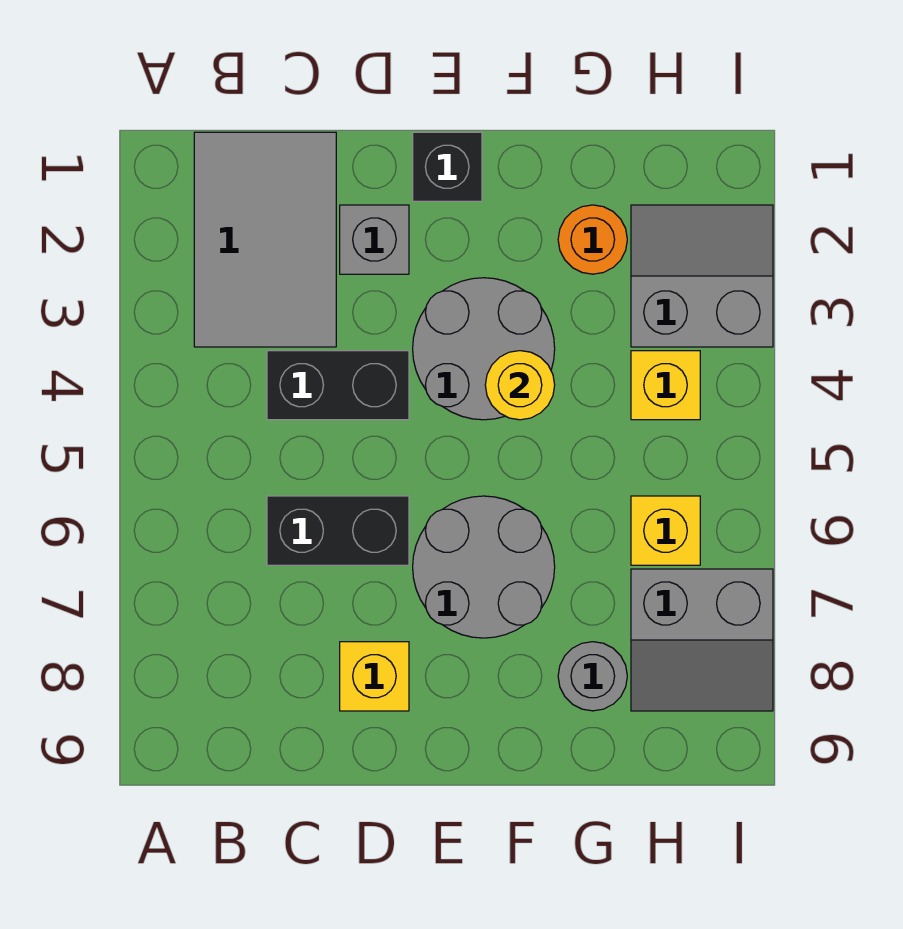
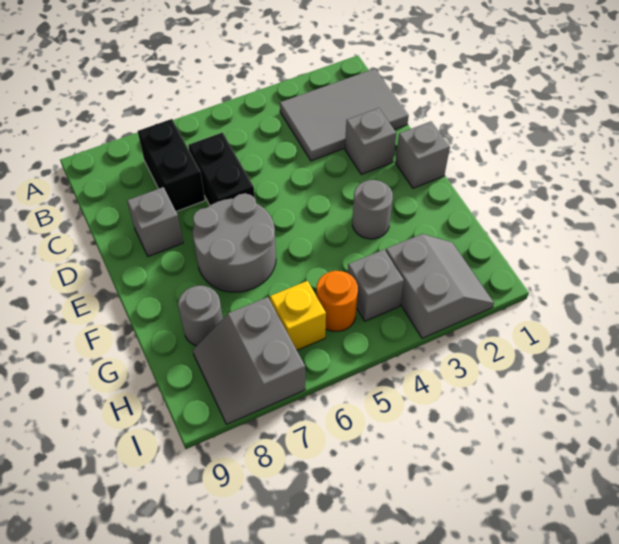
black brick C4:D4 level 1 -> black brick B7:C7 level 1
yellow brick D8 level 1 -> grey brick D8 level 1
black brick E1 level 1 -> grey brick E1 level 1
grey round brick E3:F4 level 1 -> grey round brick F3 level 1
yellow round brick F4 level 2 -> none
orange round brick G2 level 1 -> orange round brick H5 level 1
yellow brick H4 level 1 -> grey brick H4 level 1

